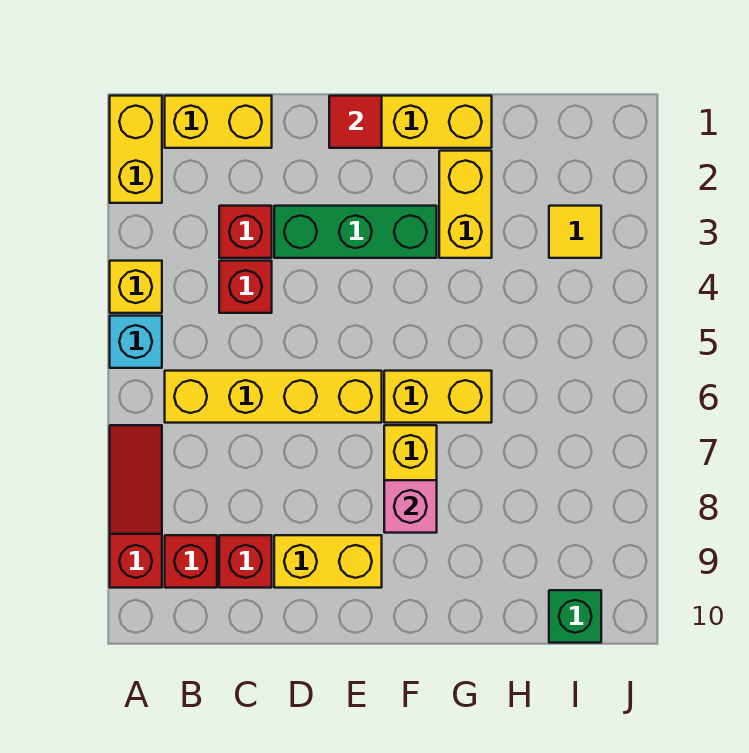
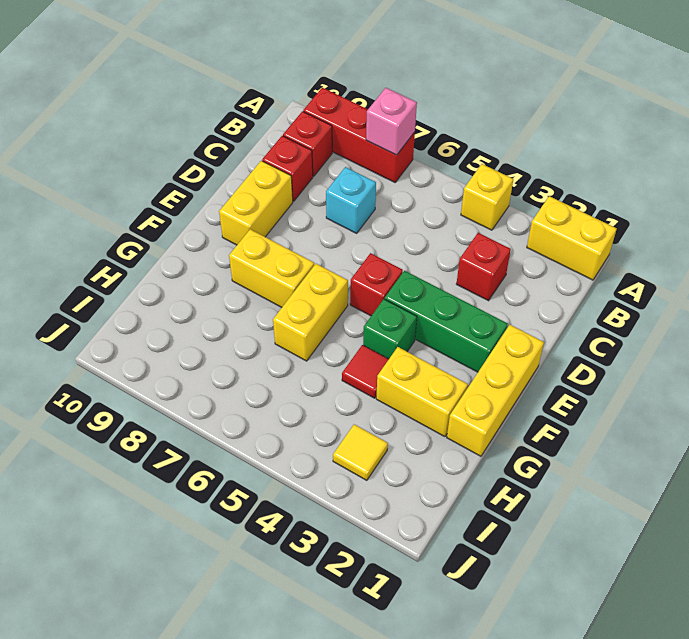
cyan brick A5 level 1 -> cyan brick C7 level 1
red slope A7:A9 level 1 top 9 -> red brick A7:A9 level 1
yellow brick B1:C1 level 1 -> none
yellow brick B6:E6 level 1 -> none
red brick C4 level 1 -> red brick E5 level 1
green brick D3:F3 level 1 -> green brick E2:E4 level 1
red tile E1 level 2 -> red tile G4 level 1
pink brick F8 level 2 -> pink brick A7 level 2
green brick I10 level 1 -> green brick F4 level 1

